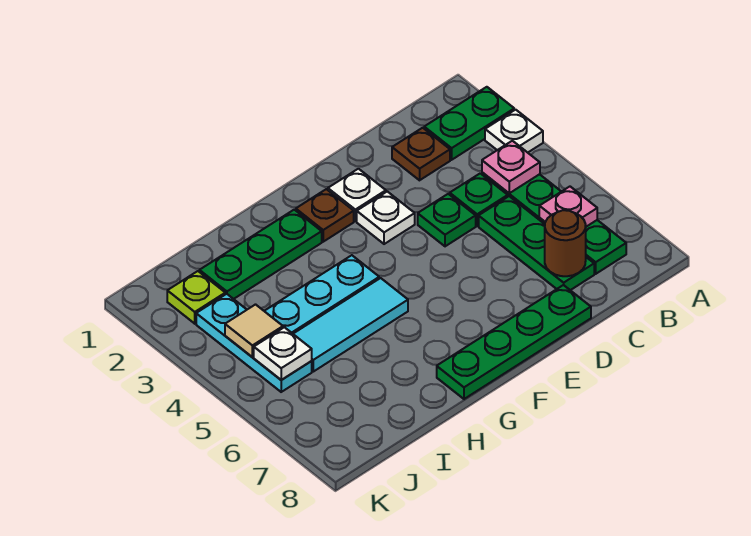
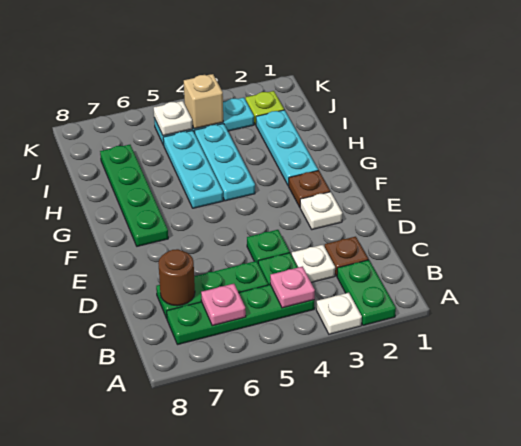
green plate D8:G8 level 1 -> green plate F7:I7 level 1
white plate E3 level 1 -> white plate C3 level 1
green plate G2:I2 level 1 -> cyan plate G2:I2 level 1
cyan tile G5:I5 level 1 -> cyan plate G5:I5 level 1
tan tile J4 level 2 -> tan brick J4 level 2

